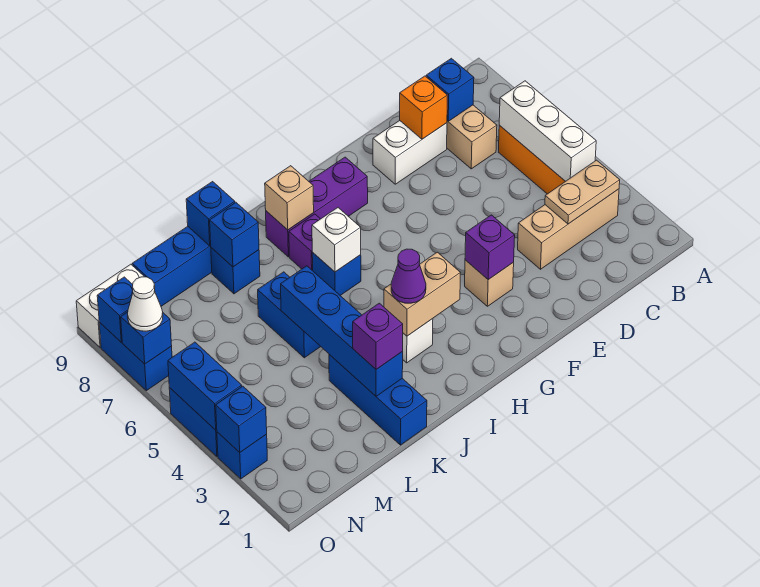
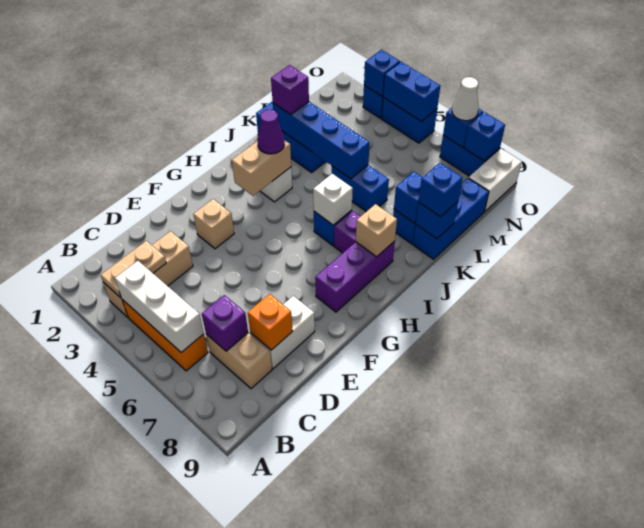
blue brick C8 level 2 -> blue brick K9 level 3
purple brick F3 level 2 -> purple brick C7 level 2

